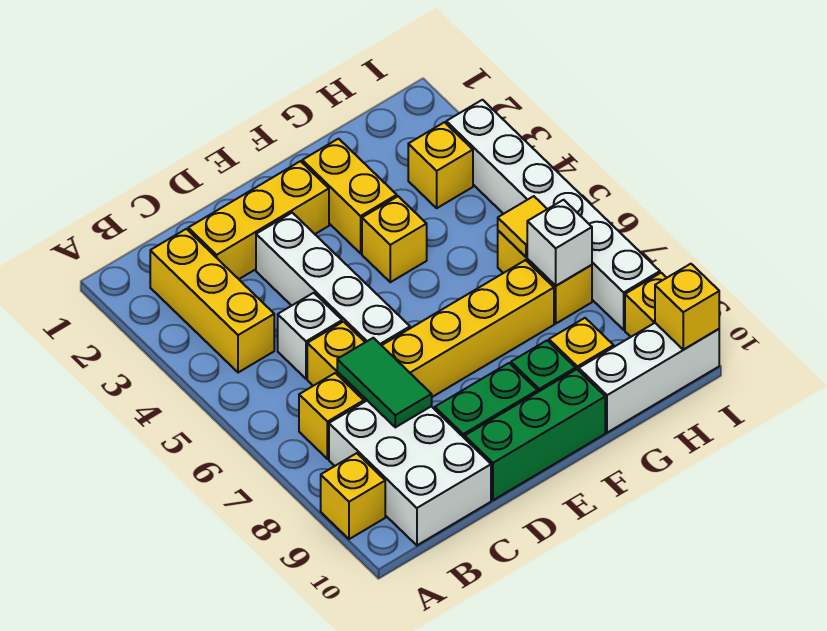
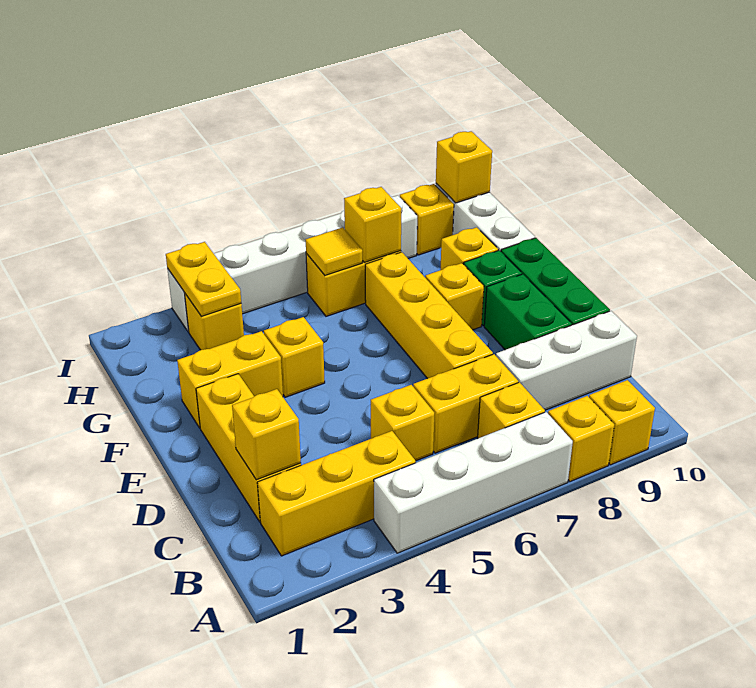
none -> yellow brick A8 level 1
white brick B8:C10 level 1 -> white brick C8:C10 level 1
none -> yellow brick C2 level 2
white brick C5 level 1 -> yellow brick C5 level 1
green tile C7:C8 level 2 -> none
white brick D3:D6 level 1 -> white brick A4:A7 level 1
none -> yellow brick F8 level 1
none -> yellow plate H3:I3 level 2
white brick H7 level 2 -> yellow brick H7 level 2

